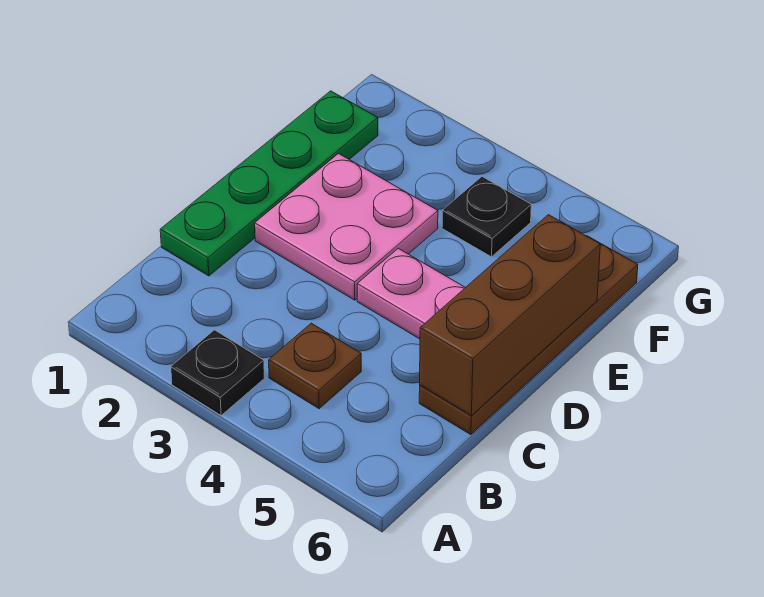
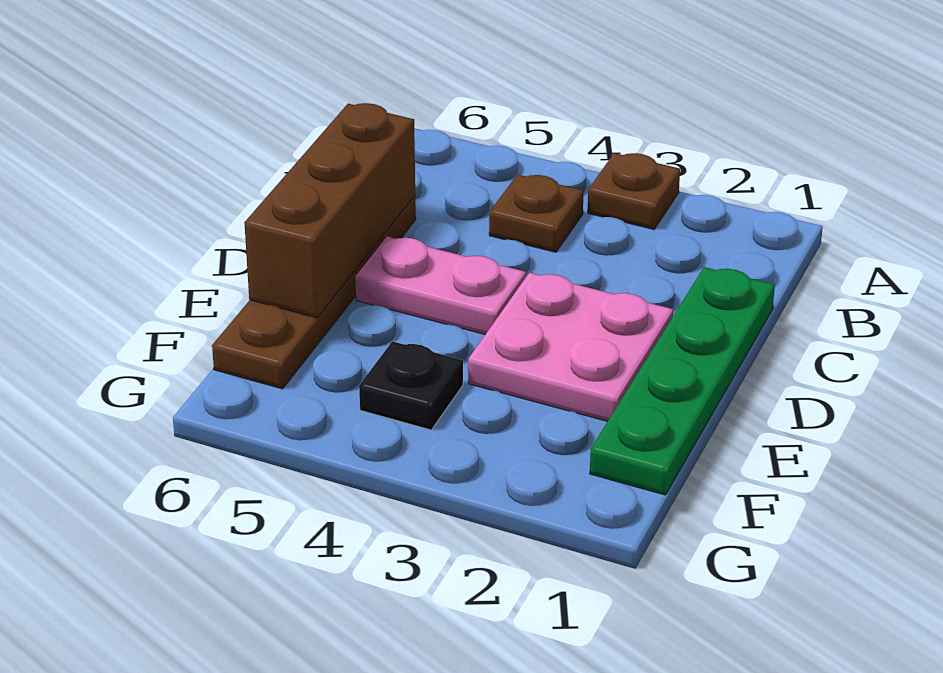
black plate A3 level 1 -> brown plate A3 level 1

